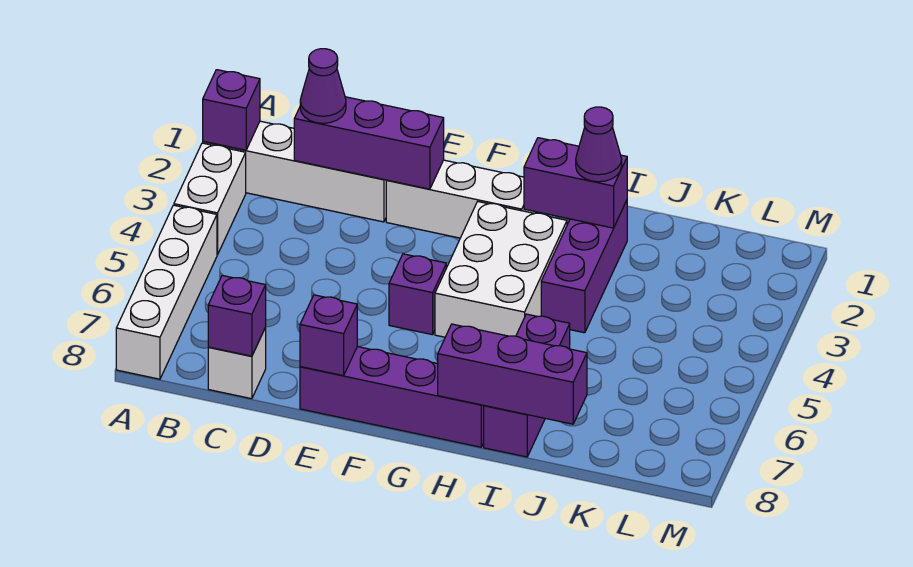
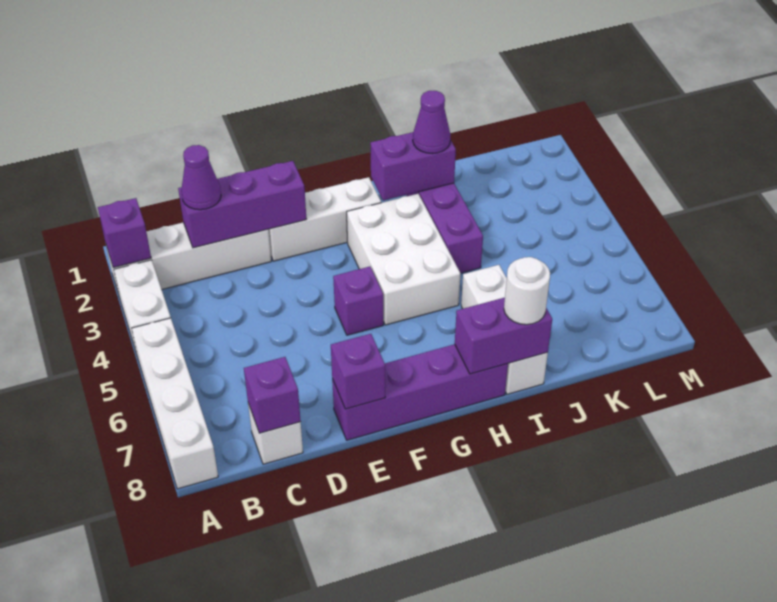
purple brick H8:J8 level 2 -> purple brick H8:I8 level 2
purple brick I6:I8 level 1 -> white brick I6:I8 level 1
none -> white round brick I8 level 3

